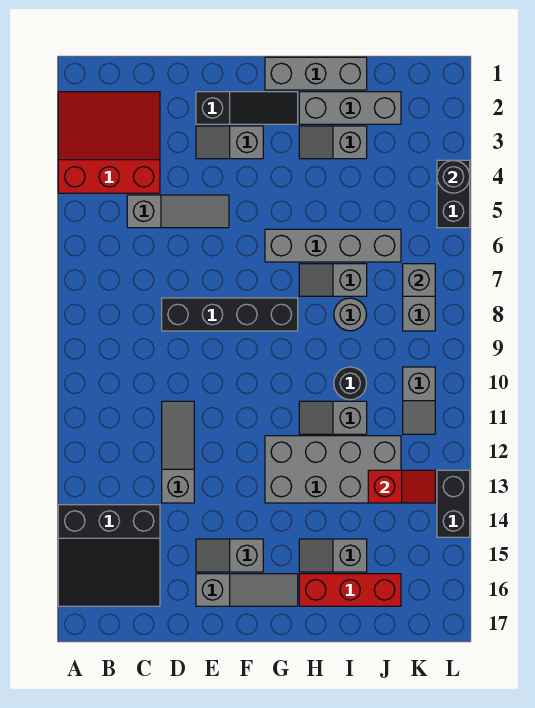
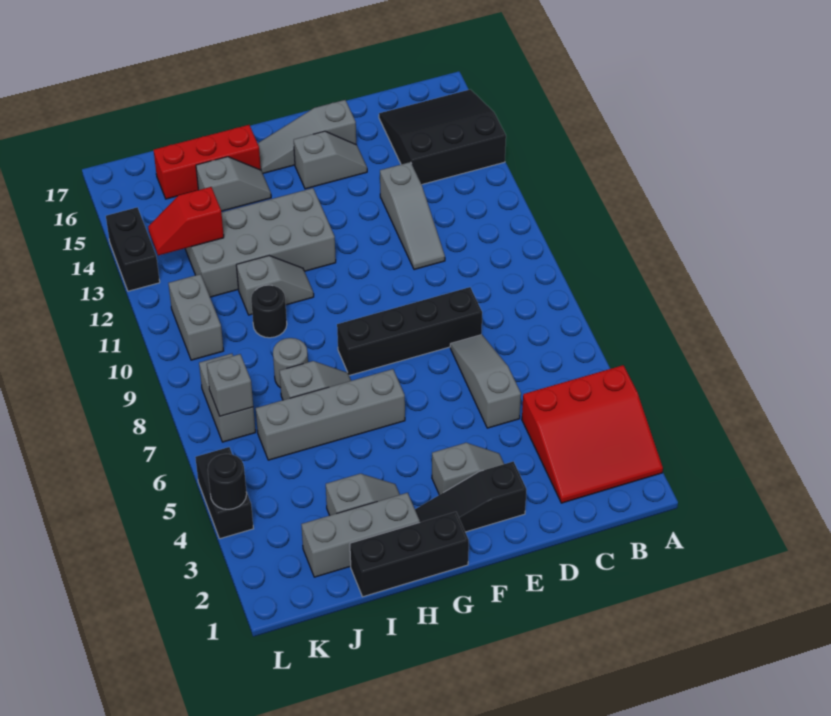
grey slope C5:E5 level 1 top C -> grey slope D5:D7 level 1 top 5
grey brick G1:I1 level 1 -> black brick G1:I1 level 1
grey slope K10:K11 level 1 top 10 -> grey brick K10:K11 level 1

